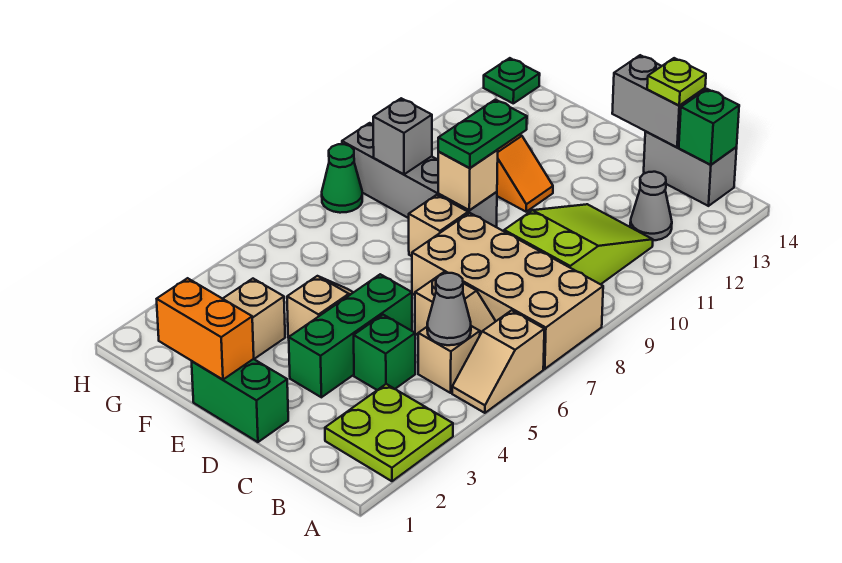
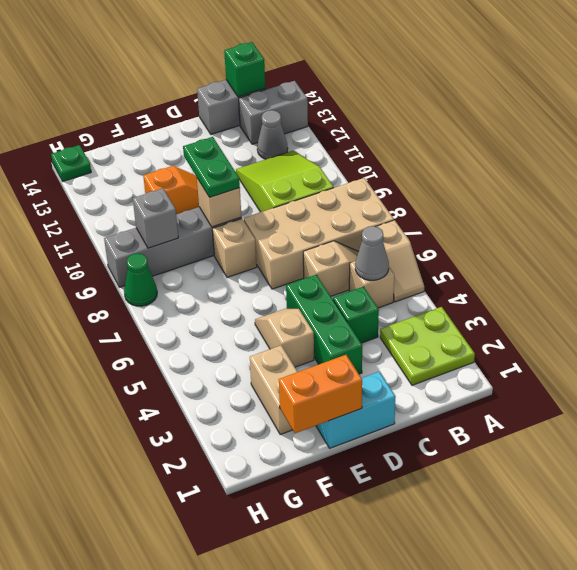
grey brick C14:D14 level 2 -> grey brick A13:B13 level 1
lime plate C14 level 3 -> none
green brick D1:E1 level 1 -> cyan brick D1:E1 level 1

